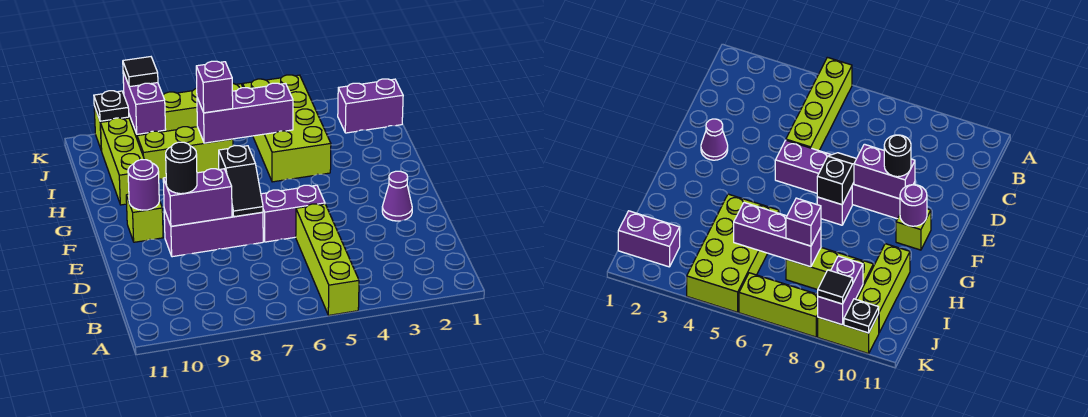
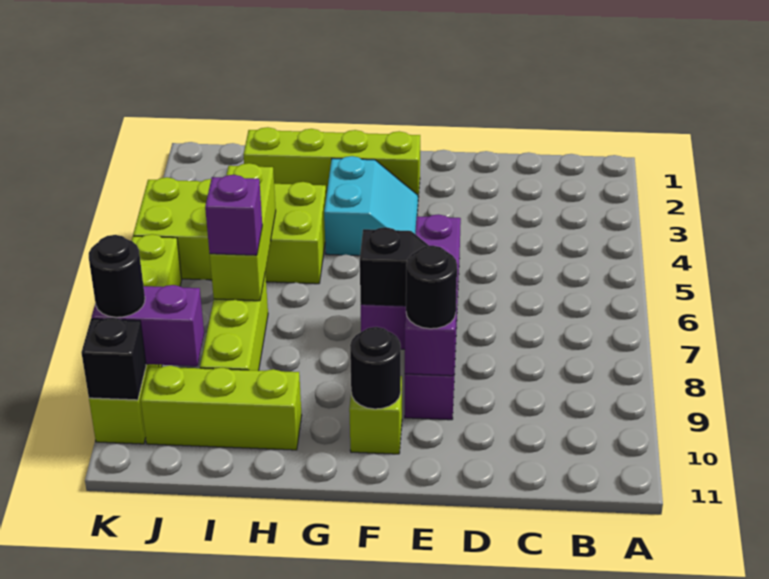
lime brick A5:D5 level 1 -> lime brick F2:I2 level 1
purple cone E2 level 1 -> none
none -> cyan slope F3:G4 level 1 top G
purple round brick F10 level 2 -> black round brick F10 level 2
purple brick I5:I7 level 2 -> lime brick I5:I7 level 2
purple brick J1:J2 level 1 -> none
black tile K9 level 3 -> black round brick K9 level 3
black plate K10 level 2 -> black brick K10 level 2

